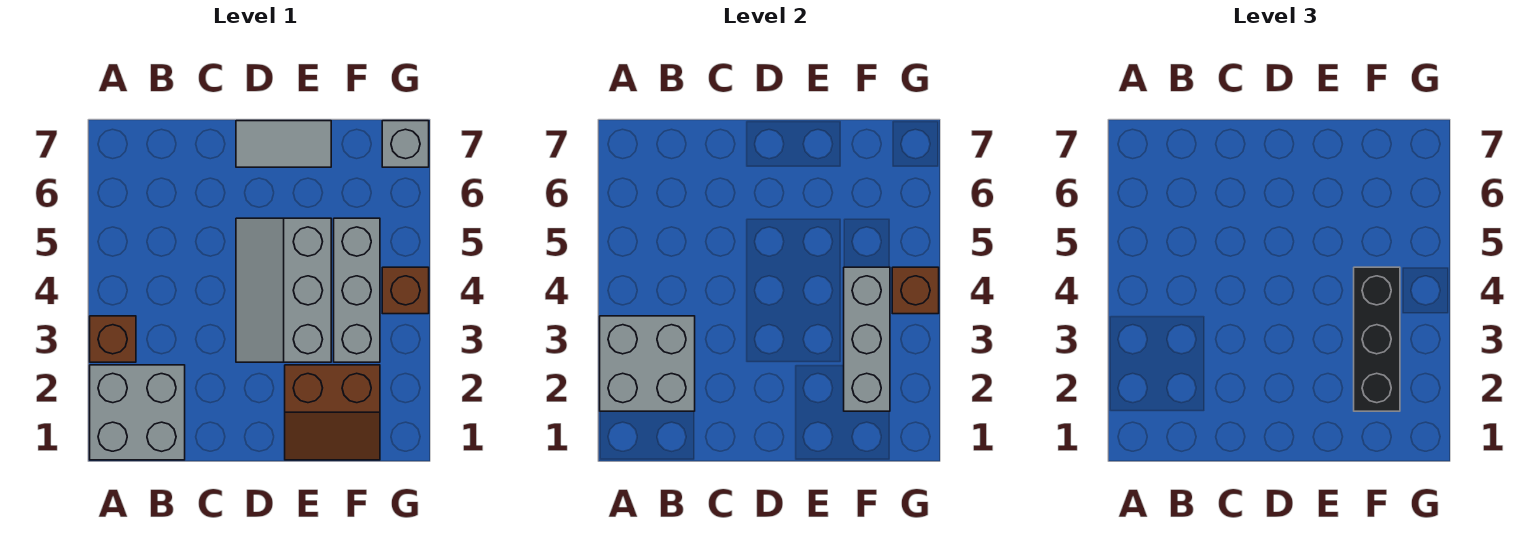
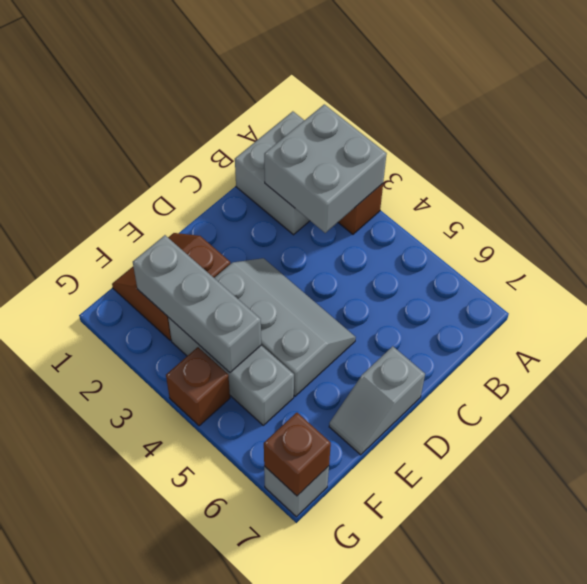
grey tile D7:E7 level 1 -> grey slope D7:E7 level 1 top D
black brick F2:F4 level 3 -> none
brown brick G4 level 2 -> brown brick G7 level 2

